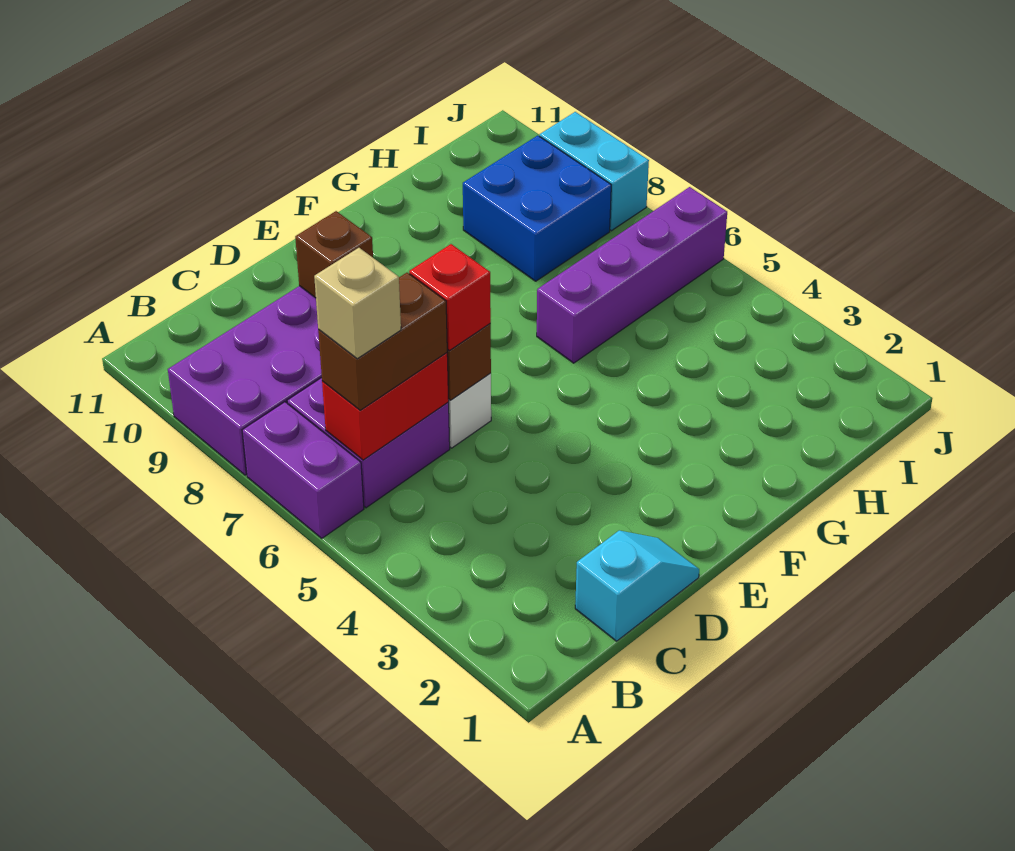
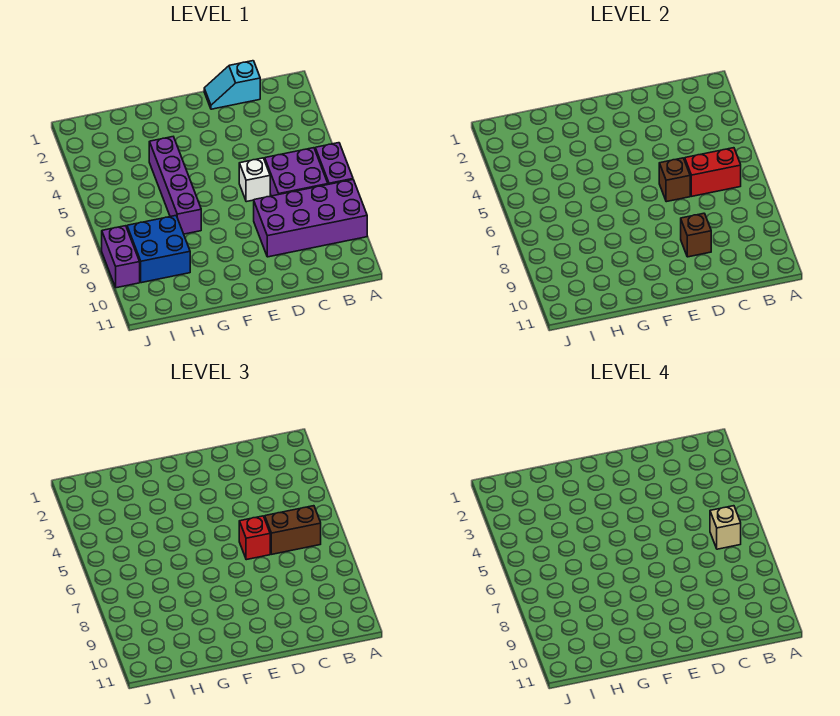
purple brick G6:J6 level 1 -> purple brick G4:G7 level 1
cyan brick J8:J9 level 1 -> purple brick J8:J9 level 1

